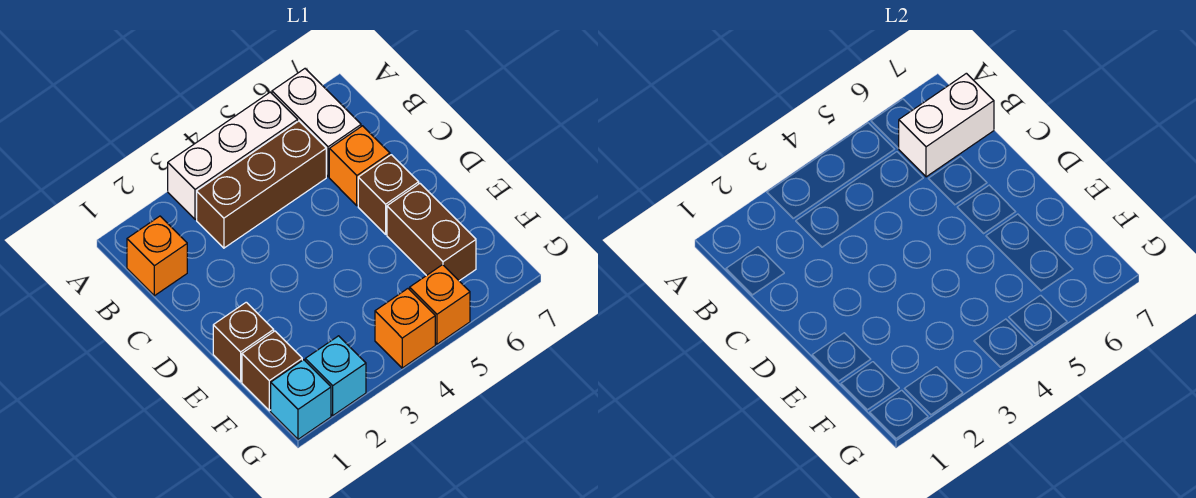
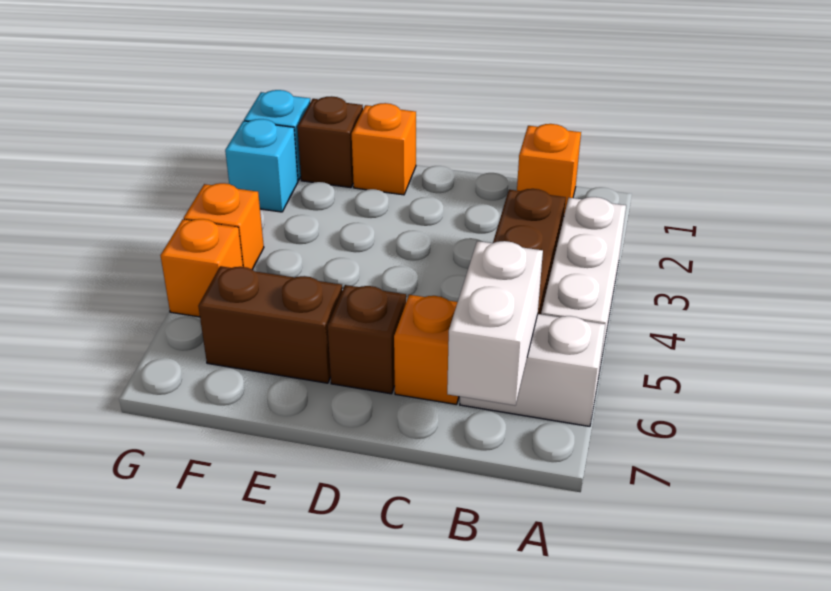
brown brick E1 level 1 -> orange brick E1 level 1

